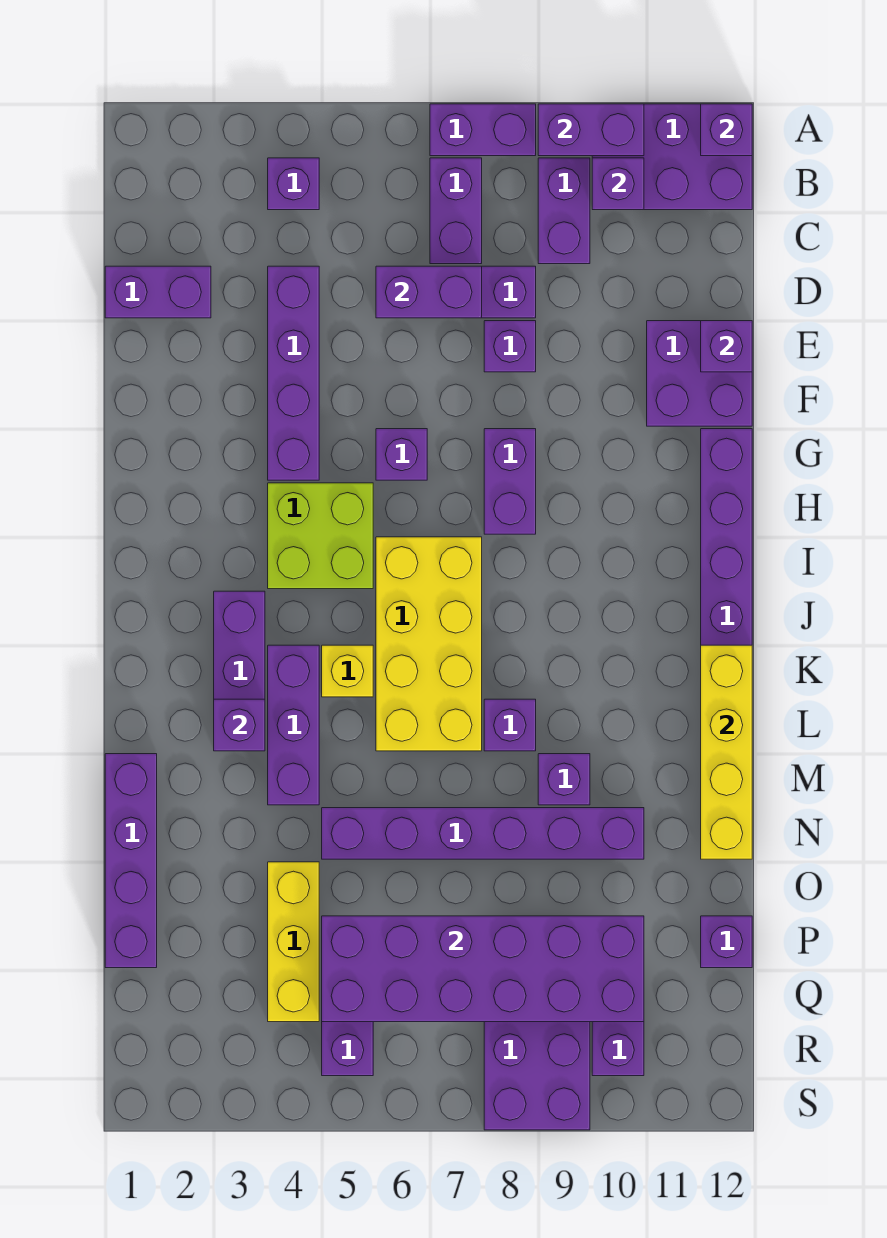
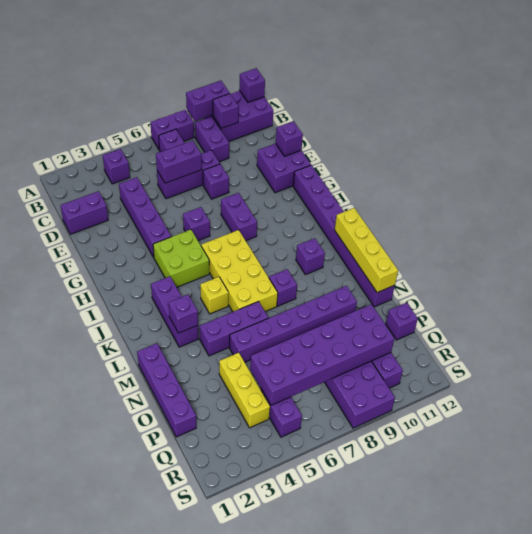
purple brick K4:M4 level 1 -> purple brick M4:M6 level 1
purple brick M9 level 1 -> purple brick K10 level 1

